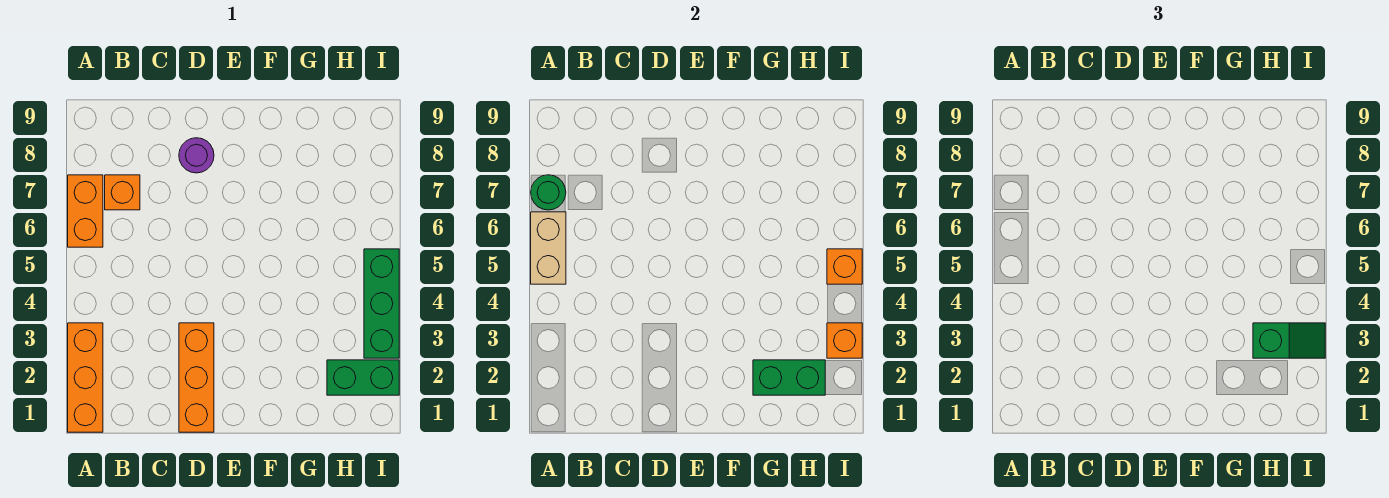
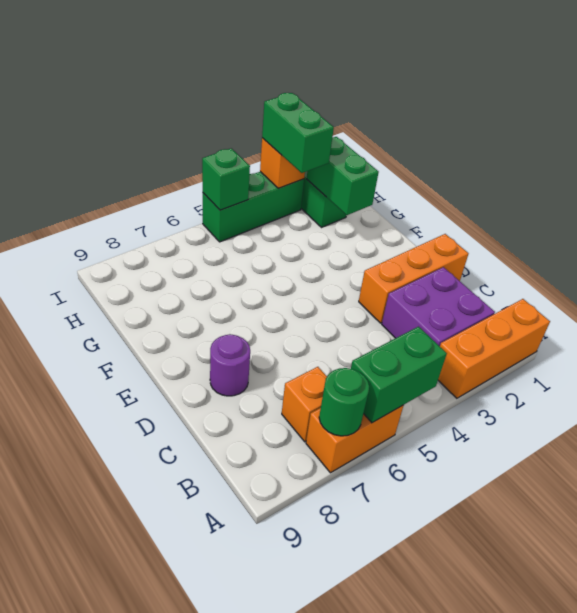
tan brick A5:A6 level 2 -> green brick A5:A6 level 2
none -> purple brick B2:C3 level 1
green slope H3:I3 level 3 top H -> green brick H3:I3 level 3
orange brick I5 level 2 -> green brick I5 level 2

